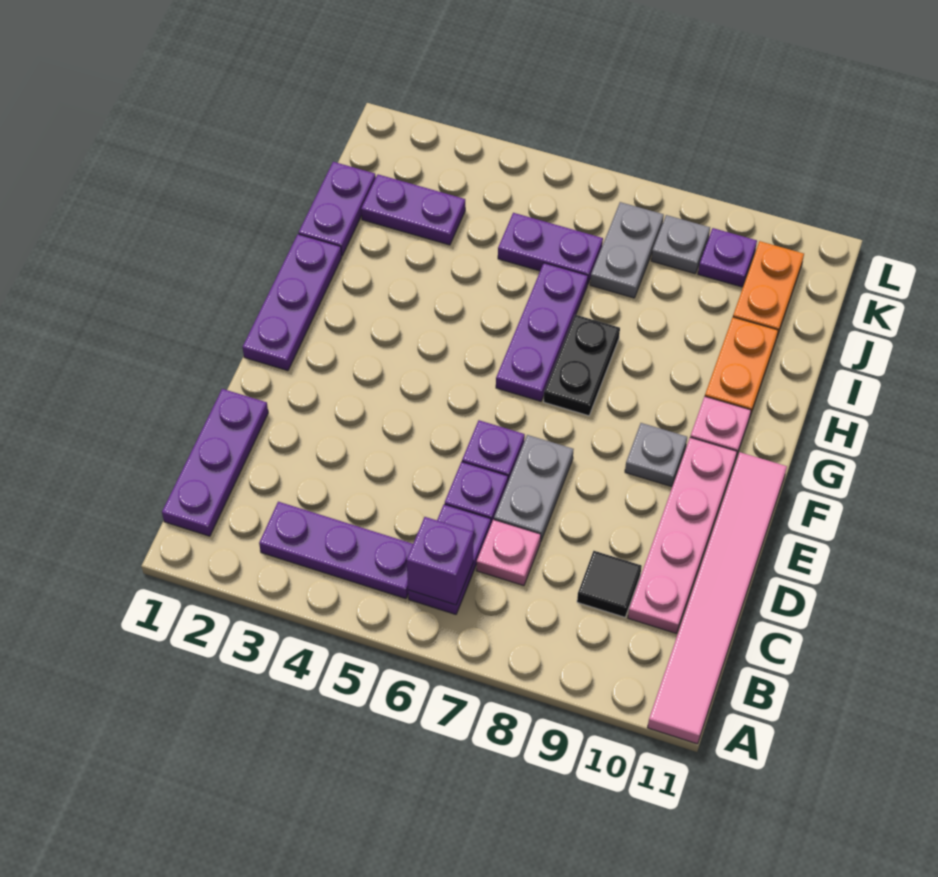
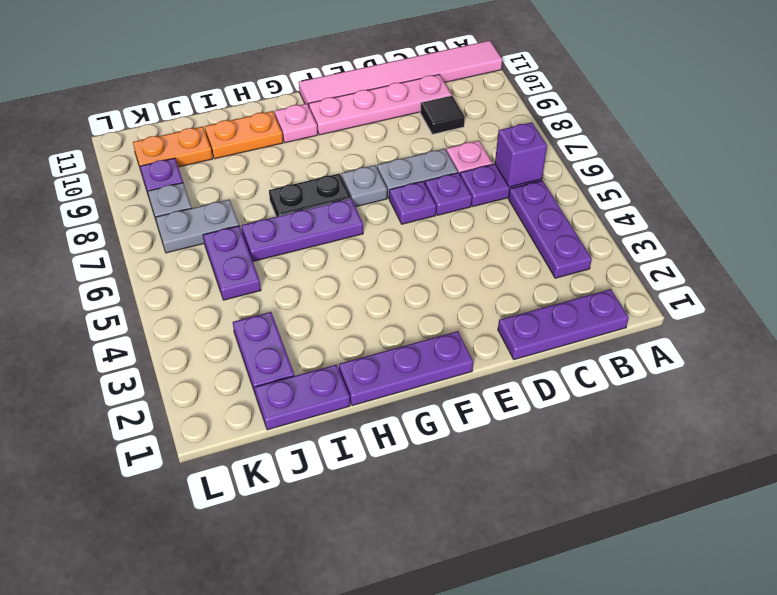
grey plate F9 level 1 -> grey plate F7 level 1

